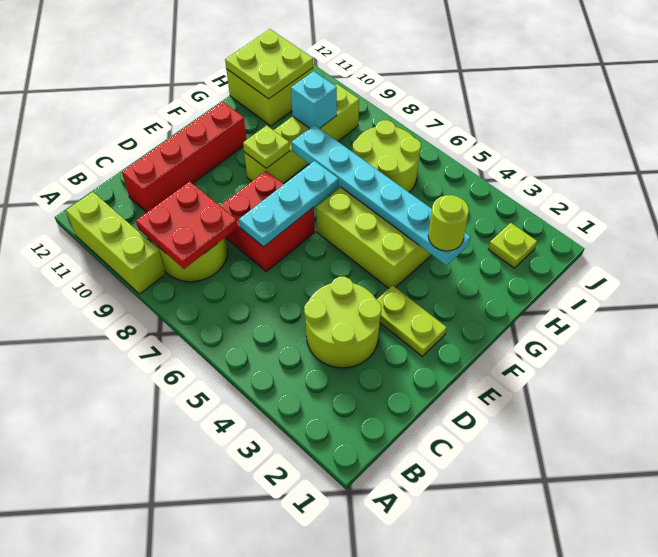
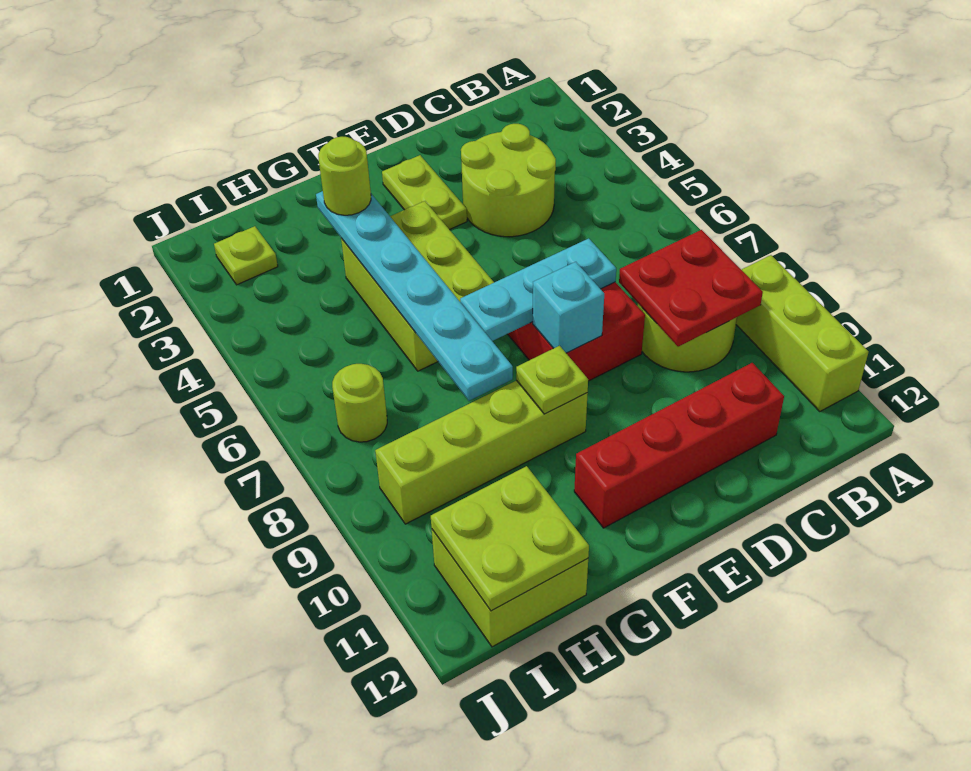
lime round brick H6:I7 level 1 -> lime round brick I7 level 1
cyan brick H9 level 2 -> cyan brick E8 level 2

